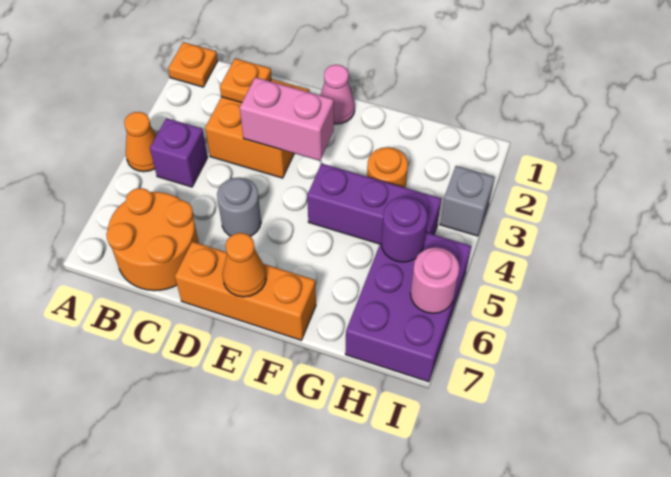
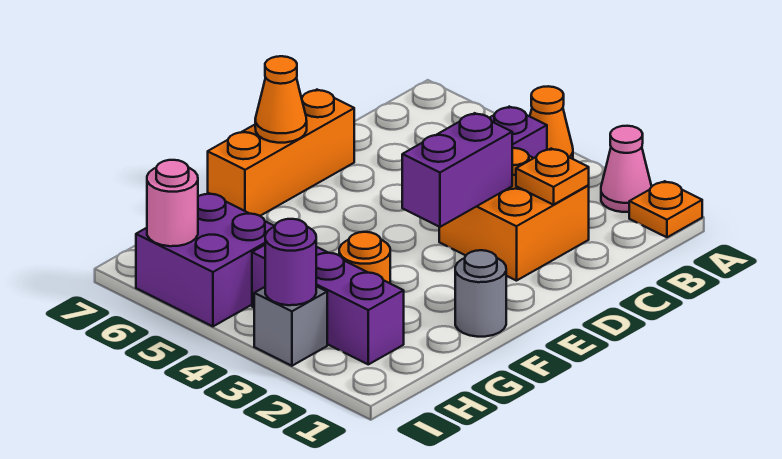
orange round brick B6:C7 level 1 -> none
pink brick D3:E3 level 2 -> purple brick D3:E3 level 2
grey round brick D5 level 1 -> grey round brick F1 level 1
pink cone E1 level 1 -> pink cone A2 level 1
purple brick F4:H4 level 1 -> purple brick H2:H4 level 1
purple brick H5:I7 level 1 -> purple brick H5:I6 level 1
purple round brick H5 level 2 -> purple round brick I3 level 2

